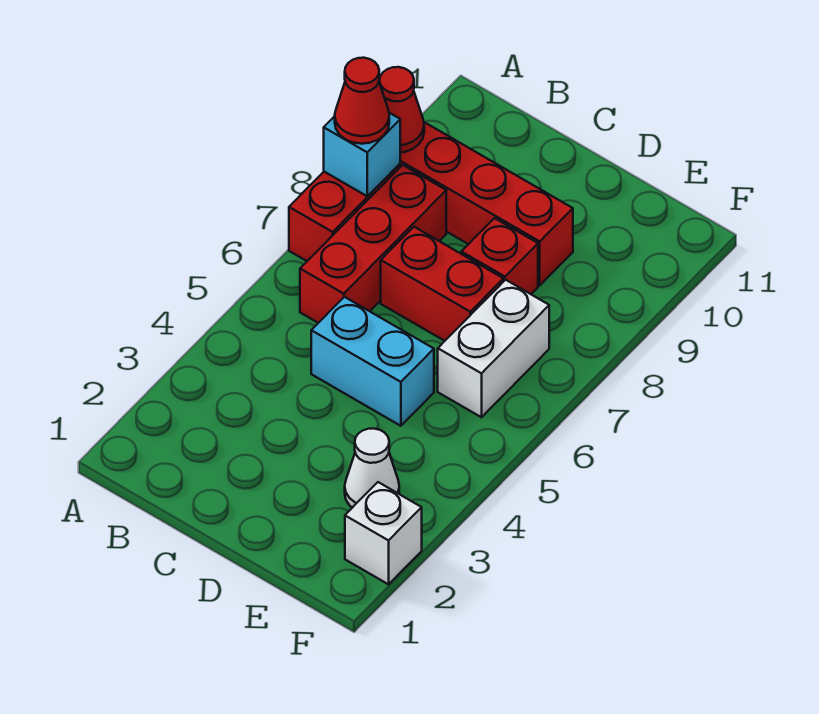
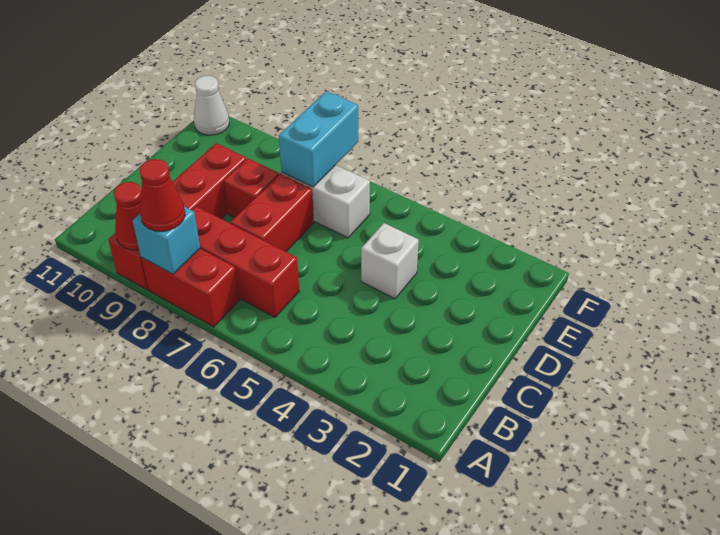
cyan brick C5:D5 level 1 -> cyan brick E7:F7 level 2
white cone E3 level 1 -> white cone F11 level 1
white brick F2 level 1 -> white brick D4 level 1

